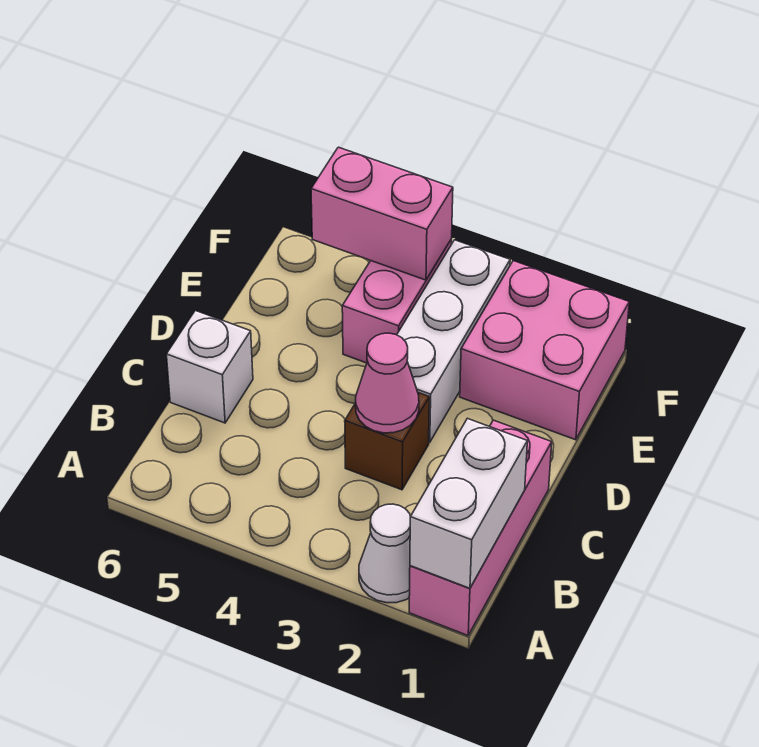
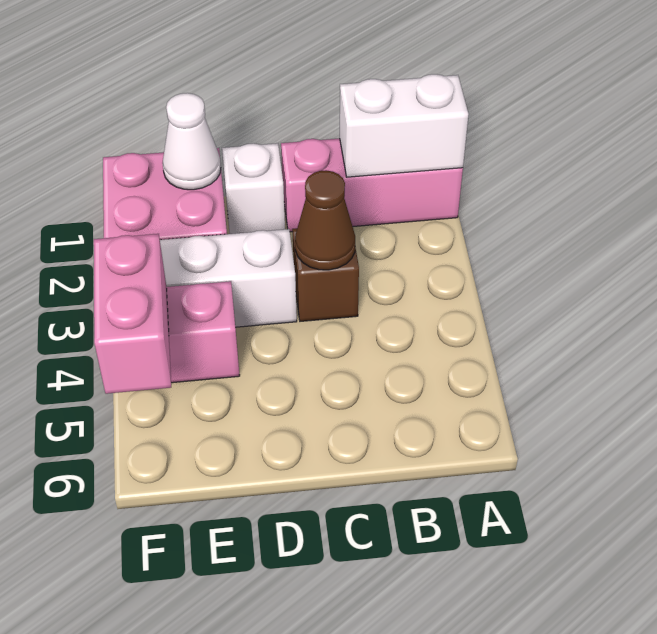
white cone A2 level 1 -> white cone E1 level 2
pink cone C3 level 2 -> brown cone C3 level 2
white brick C6 level 1 -> white brick D1 level 1

